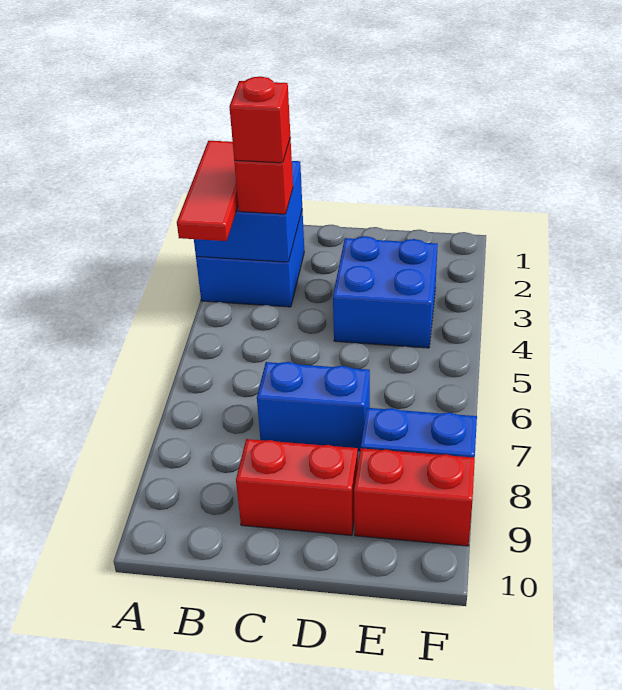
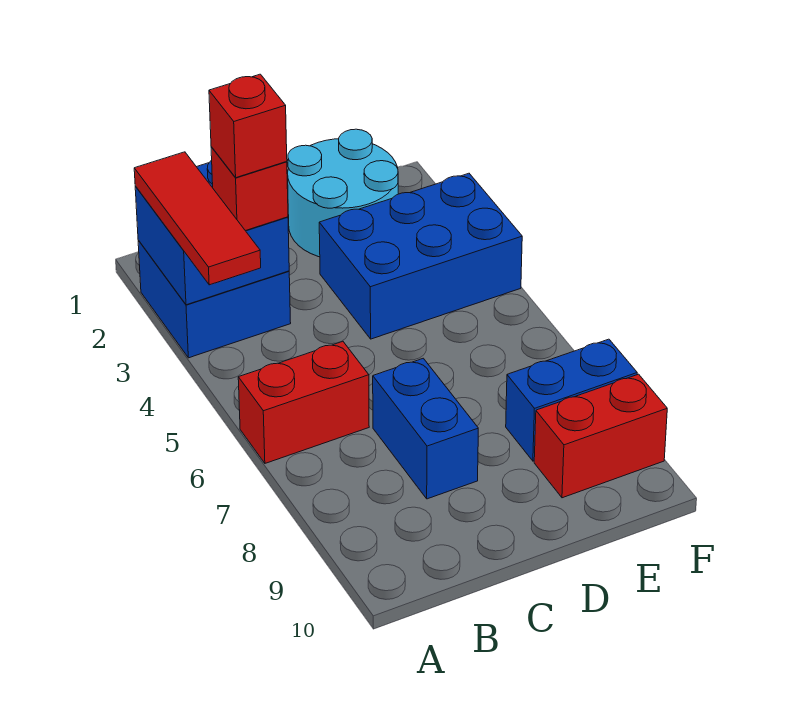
blue brick C7:D7 level 1 -> blue brick C7:C8 level 1
red brick C9:D9 level 1 -> red brick A6:B6 level 1
none -> cyan round brick D1:E2 level 1
blue brick D3:E4 level 1 -> blue brick D3:F4 level 1

